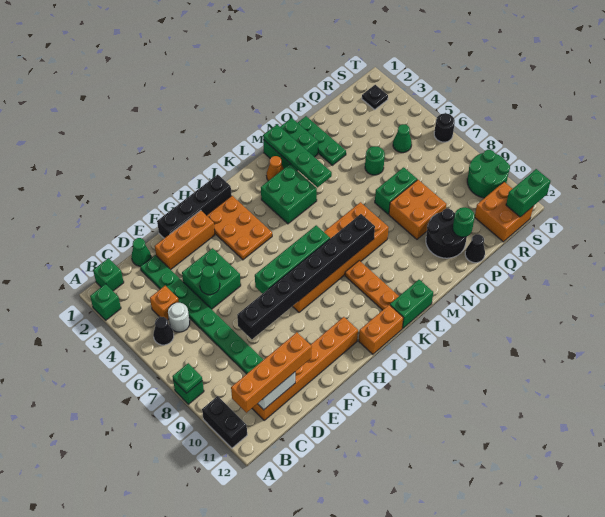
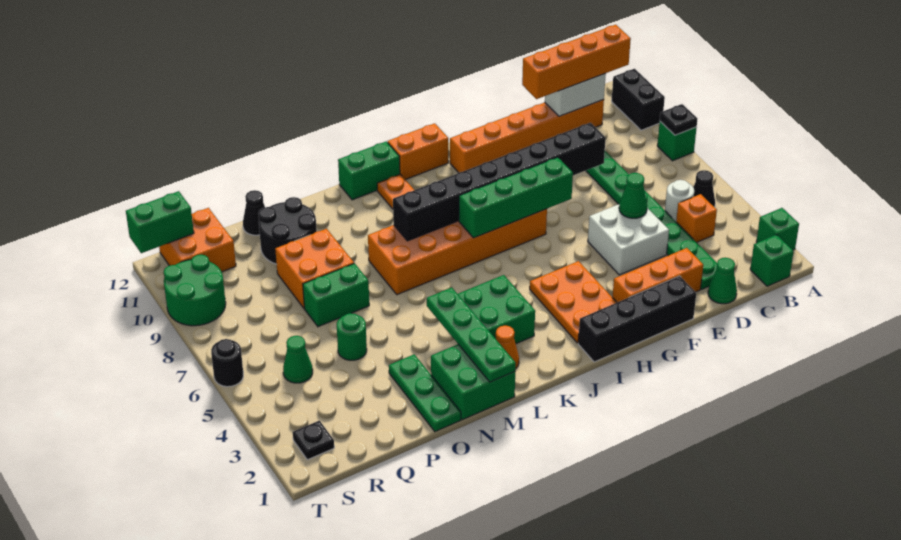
green plate A8 level 2 -> black plate A8 level 2
green brick E4:F5 level 1 -> white brick E4:F5 level 1
green round brick P11 level 2 -> none

